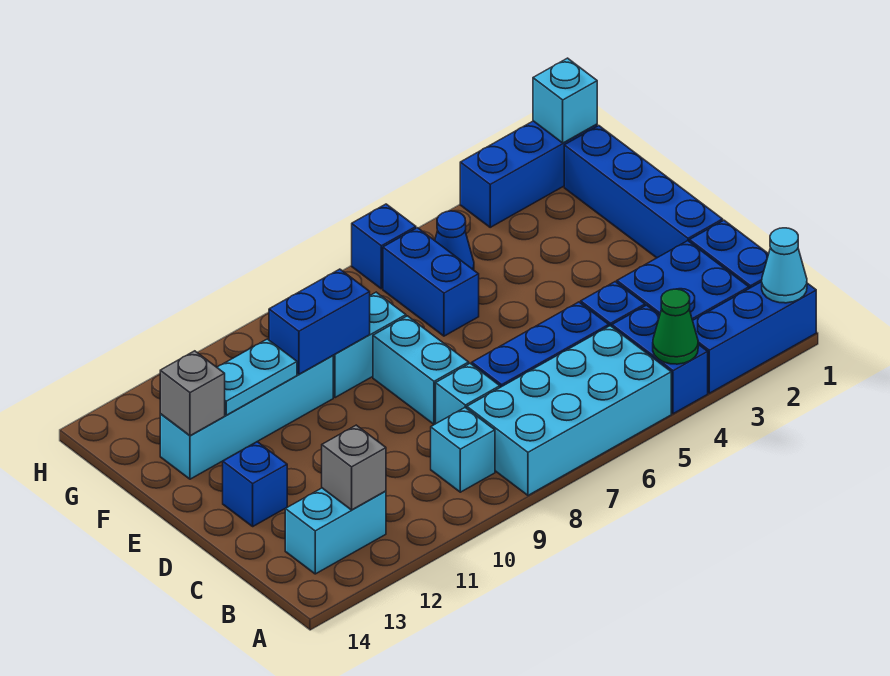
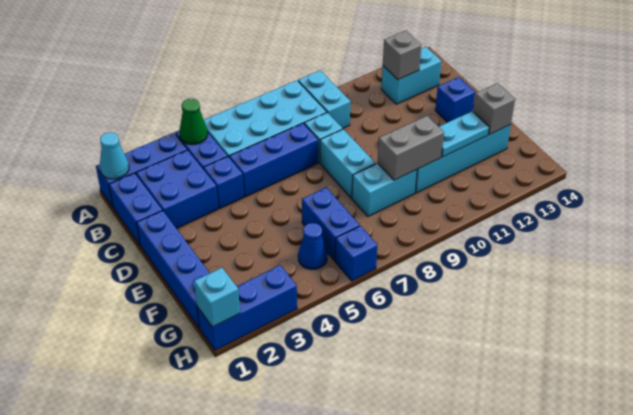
cyan brick B9 level 1 -> cyan brick A9:B9 level 1
blue brick F9:F10 level 2 -> grey brick F9:F10 level 2

